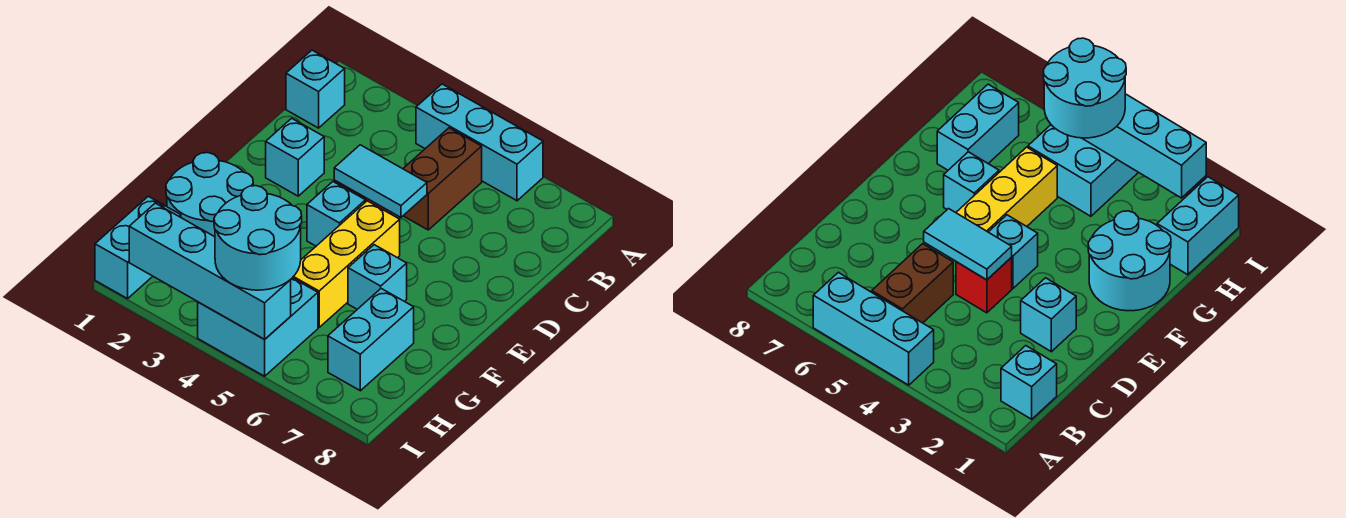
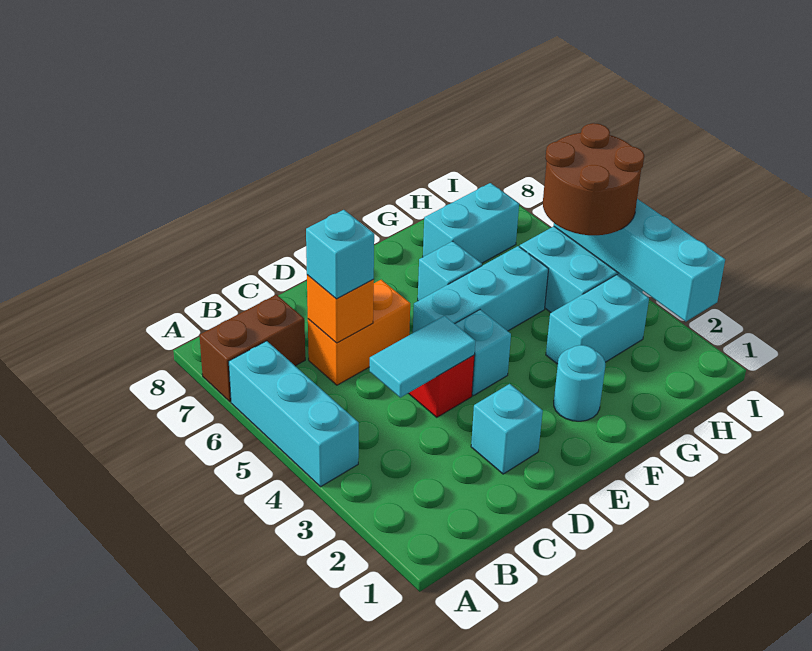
cyan brick B1 level 1 -> cyan brick C6 level 3
brown brick B5:C5 level 1 -> brown brick A7:B7 level 1
none -> orange brick C6:D6 level 1
none -> orange brick C6 level 2
cyan tile D4:D5 level 2 -> cyan tile C4:D4 level 2
yellow brick E5:G5 level 1 -> cyan brick E5:G5 level 1
cyan round brick F1:G2 level 1 -> cyan round brick F2 level 1
cyan brick H1:I1 level 1 -> cyan brick G3:H3 level 1
cyan round brick H4:I5 level 3 -> brown round brick H4:I5 level 3

